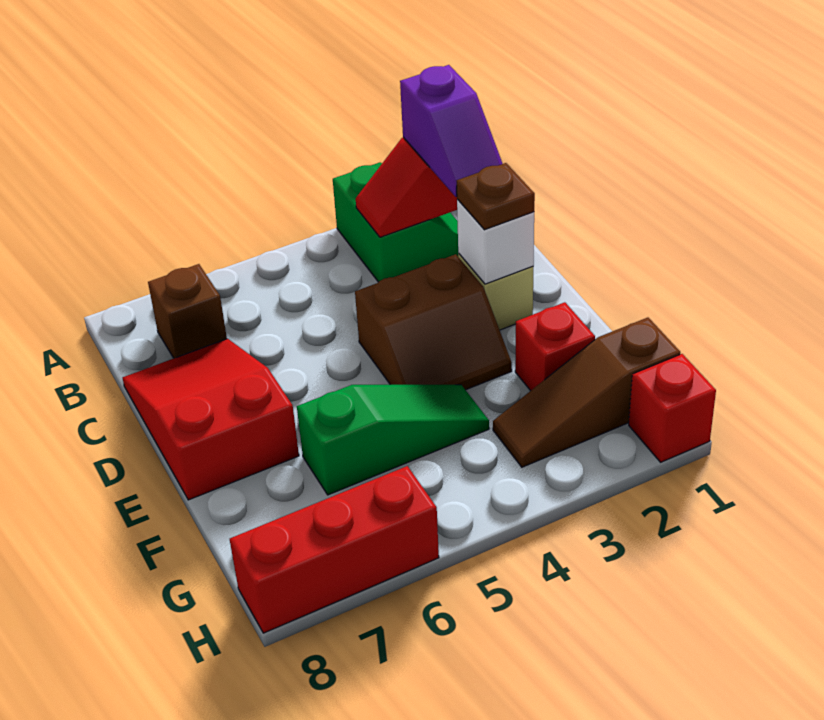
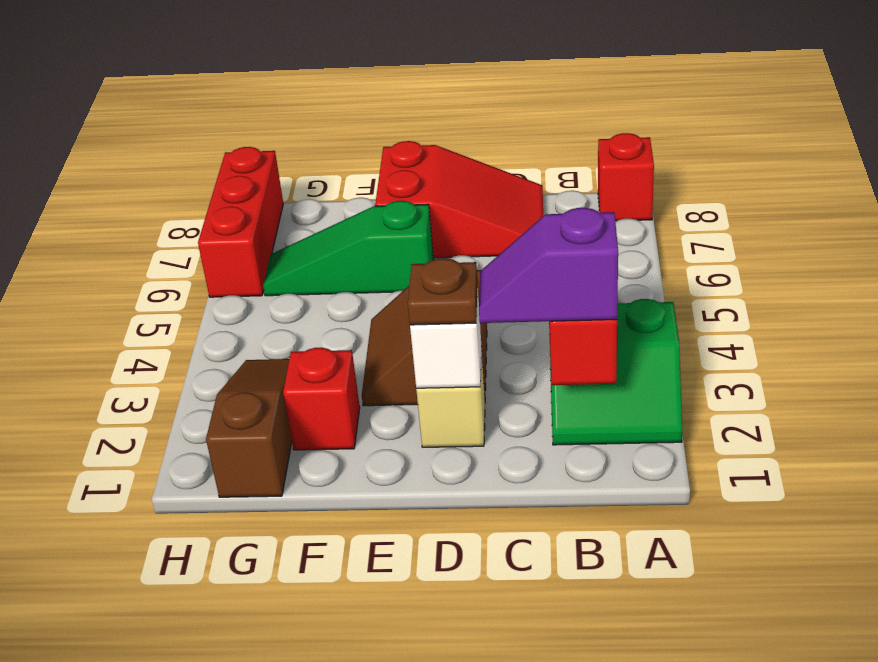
brown brick B7 level 1 -> none
green slope F4:F6 level 1 top 6 -> green slope E6:G6 level 1 top E
red brick H1 level 1 -> red brick A8 level 1

